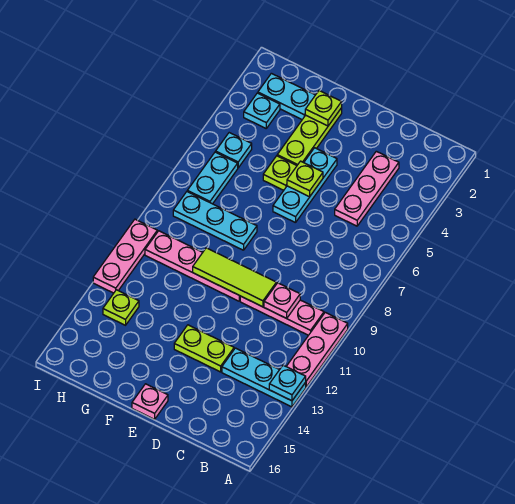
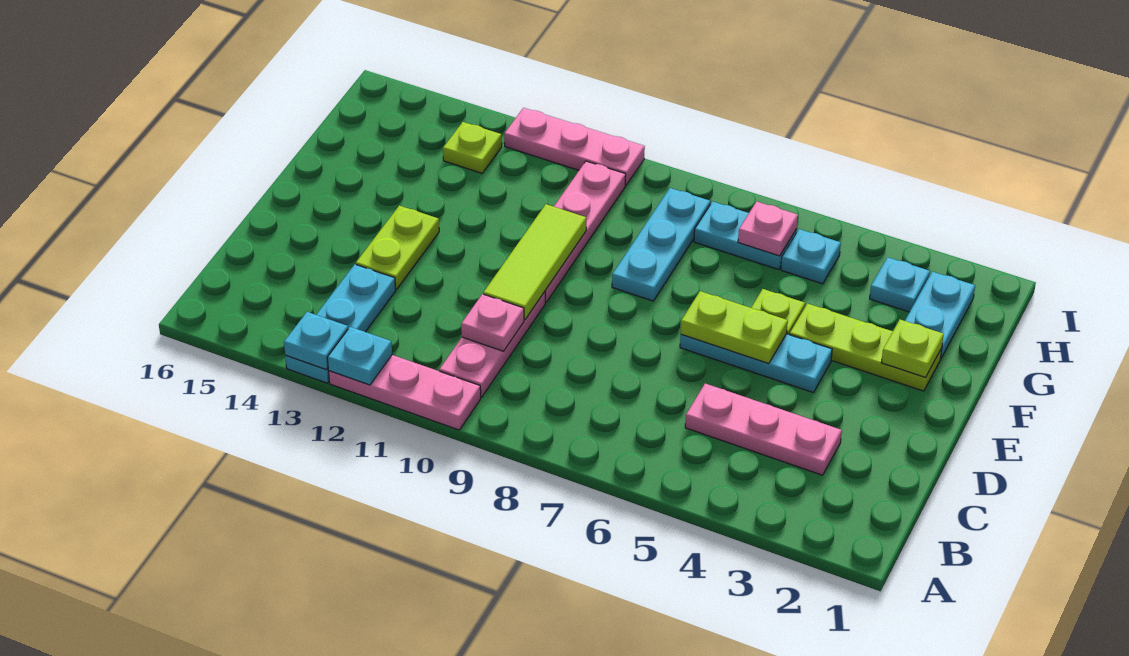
none -> cyan plate A12 level 2
lime plate E5 level 2 -> lime plate E5:E6 level 2
pink plate E16 level 1 -> pink plate H6 level 2

